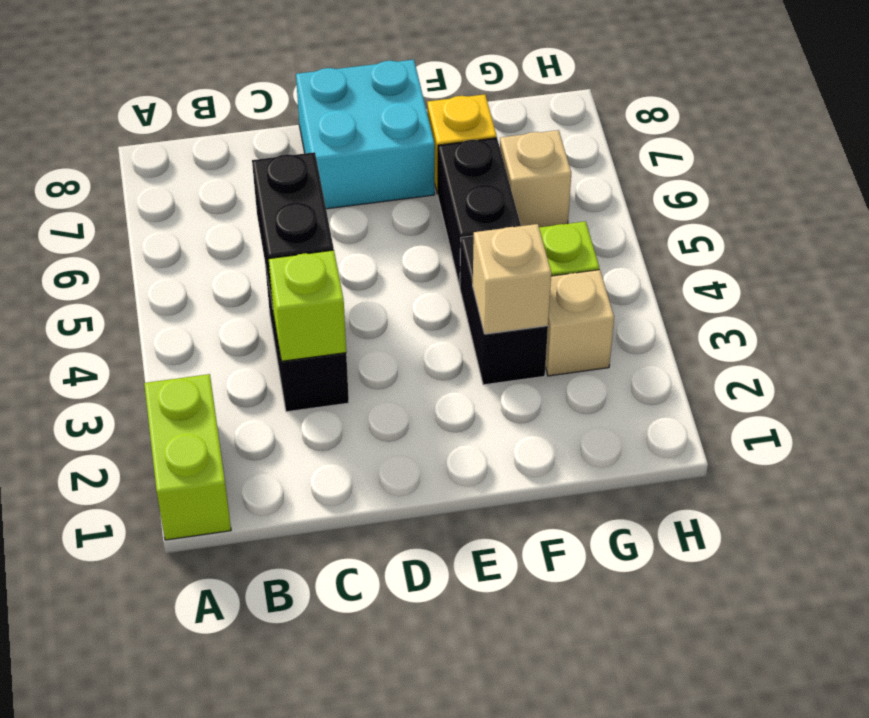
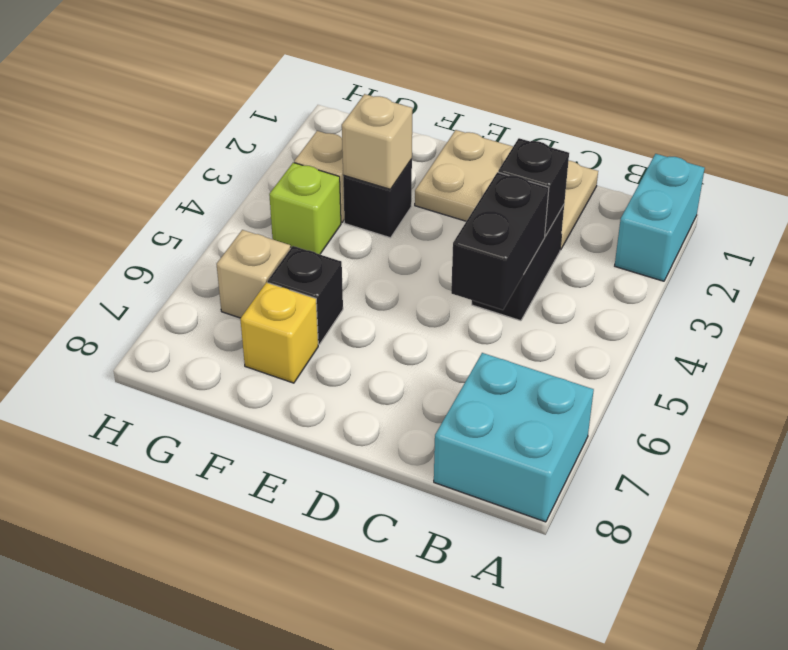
lime brick A1:A2 level 1 -> cyan brick A1:A2 level 1
none -> tan plate C1:E2 level 1
lime brick C3 level 2 -> black brick C3 level 2
cyan brick D7:E8 level 1 -> cyan brick A7:B8 level 1
black brick F3:F4 level 1 -> black brick F3 level 1
black brick F5:F6 level 1 -> black brick F6 level 1

